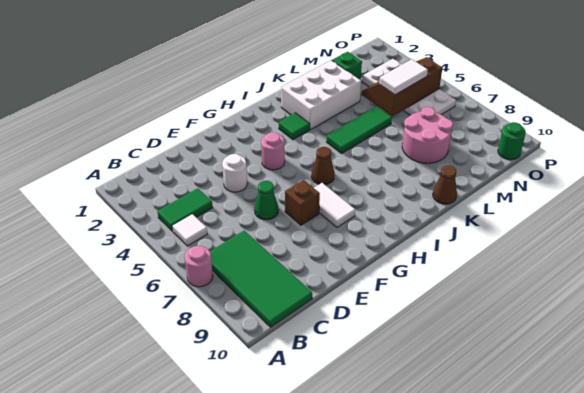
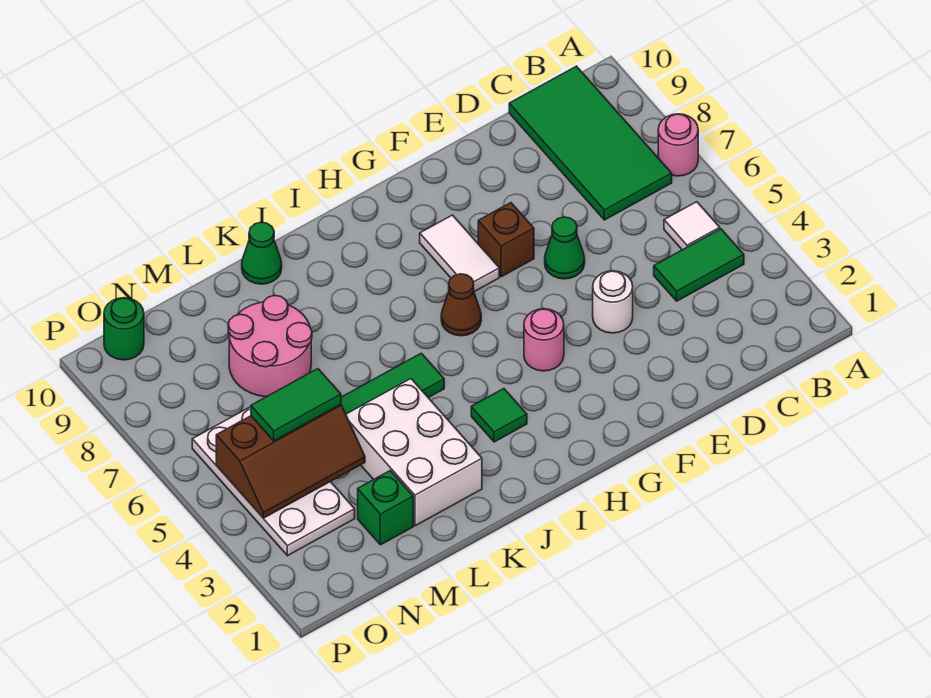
white brick J2:L3 level 1 -> white brick K2:L4 level 1
brown cone K10 level 1 -> green cone K10 level 1
white tile M5:N5 level 3 -> green tile M5:N5 level 3

